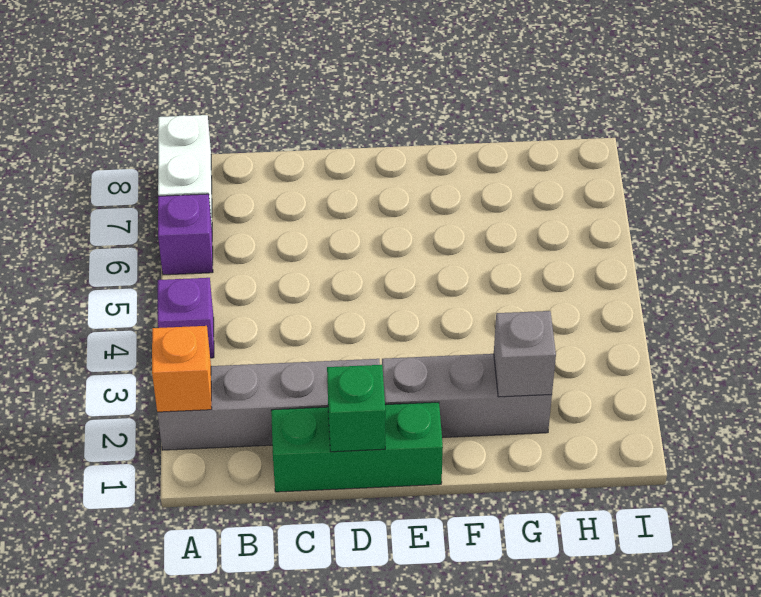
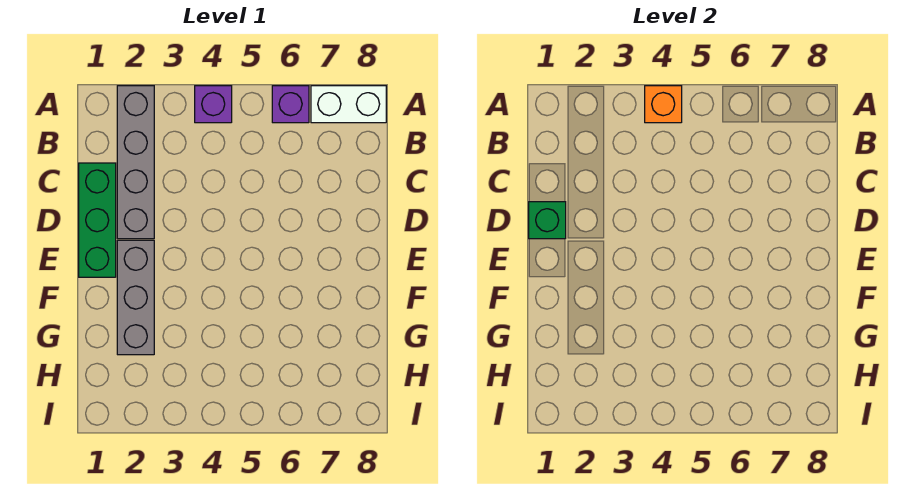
orange brick A2 level 2 -> orange brick A4 level 2
grey brick G2 level 2 -> none

